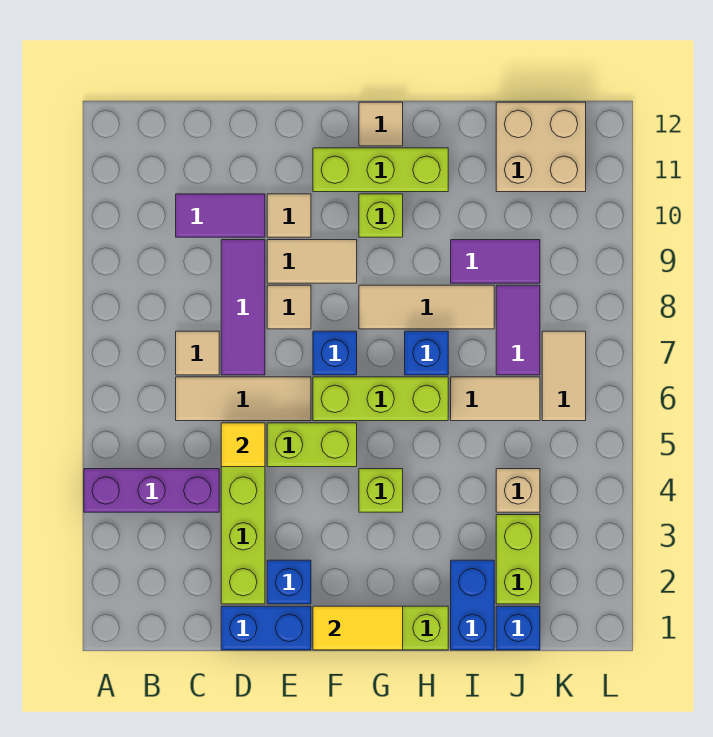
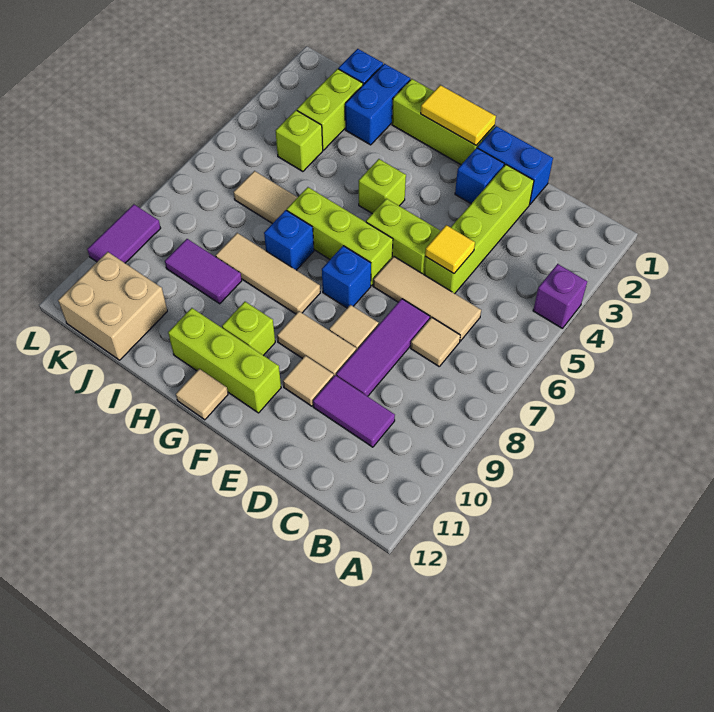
purple brick A4:C4 level 1 -> purple brick A4 level 1
tan brick J4 level 1 -> lime brick J4 level 1
purple tile J7:J8 level 1 -> purple tile L9:L10 level 1
tan tile K6:K7 level 1 -> none

